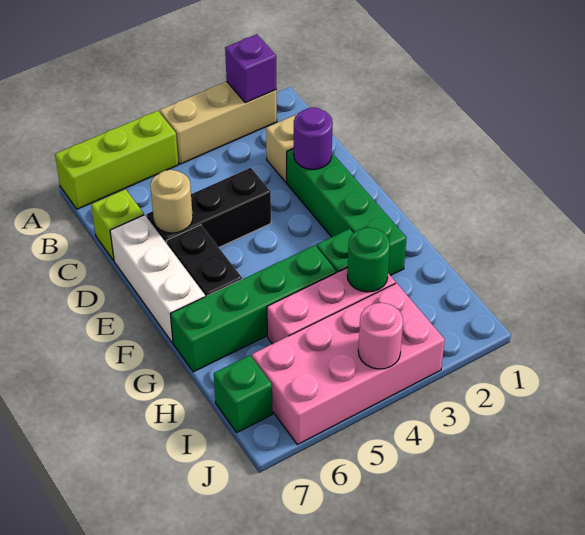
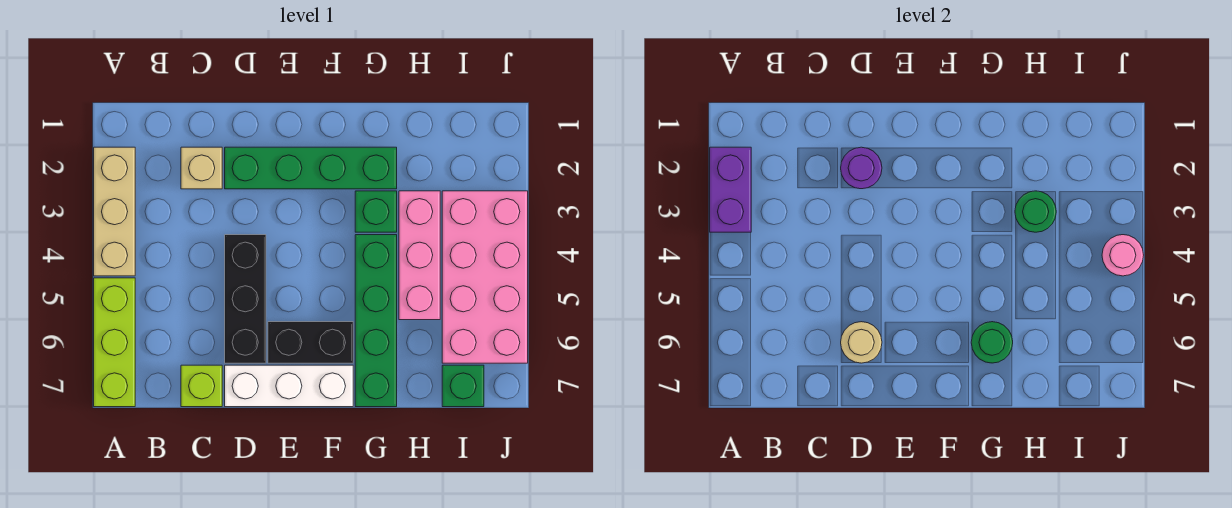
purple brick A2 level 2 -> purple brick A2:A3 level 2
none -> green round brick G6 level 2

